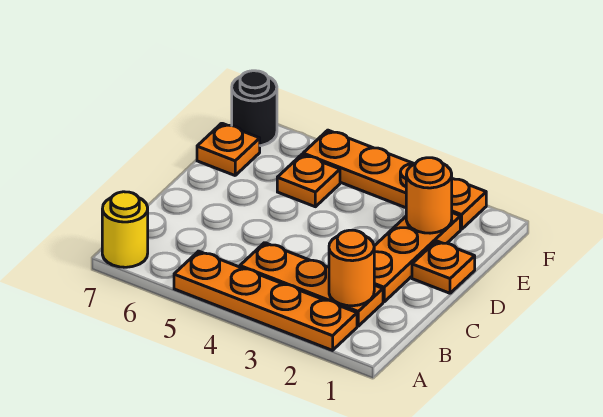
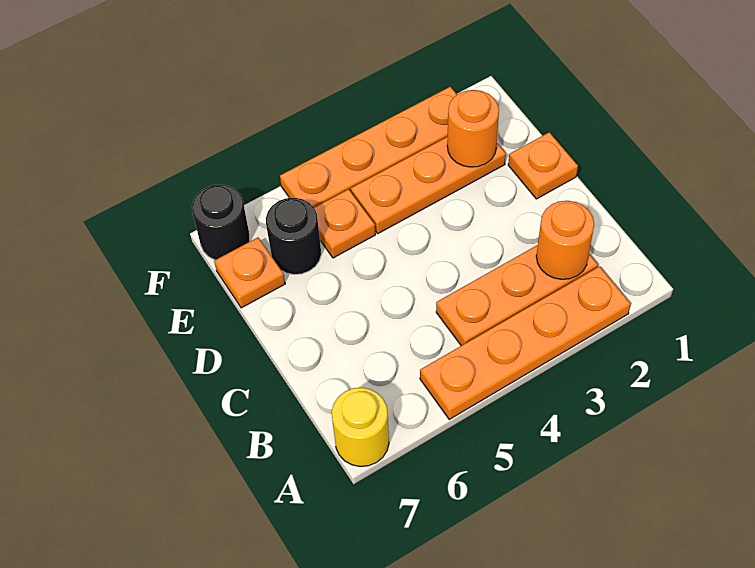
orange plate C2:E2 level 1 -> orange plate E2:E4 level 1
none -> black round brick E6 level 1

